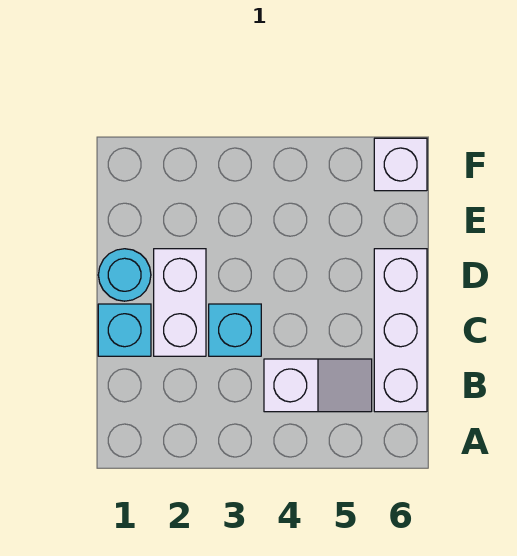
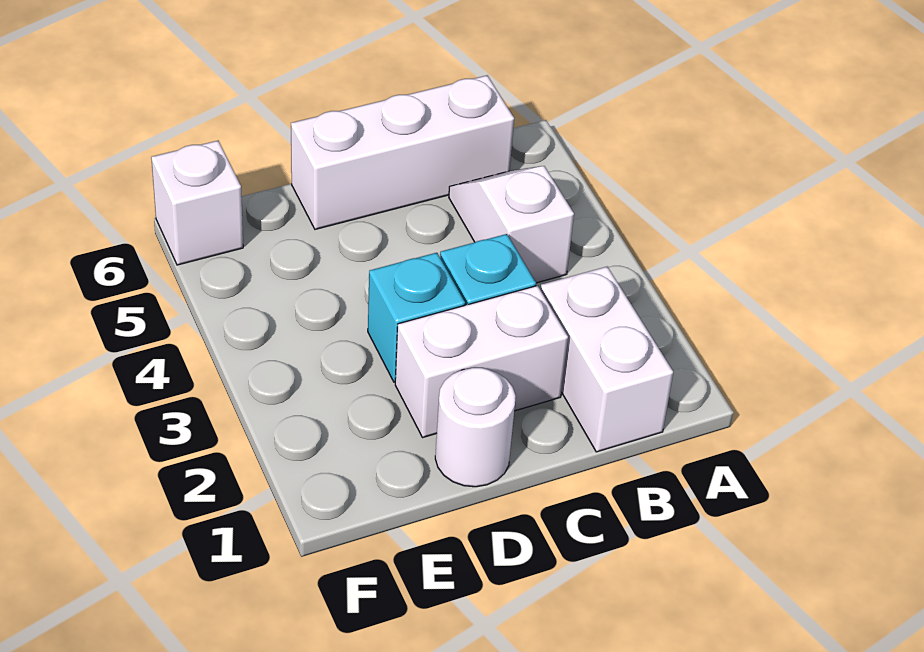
none -> white brick B1:B2 level 1
cyan brick C1 level 1 -> cyan brick D3 level 1
cyan round brick D1 level 1 -> white round brick D1 level 1

